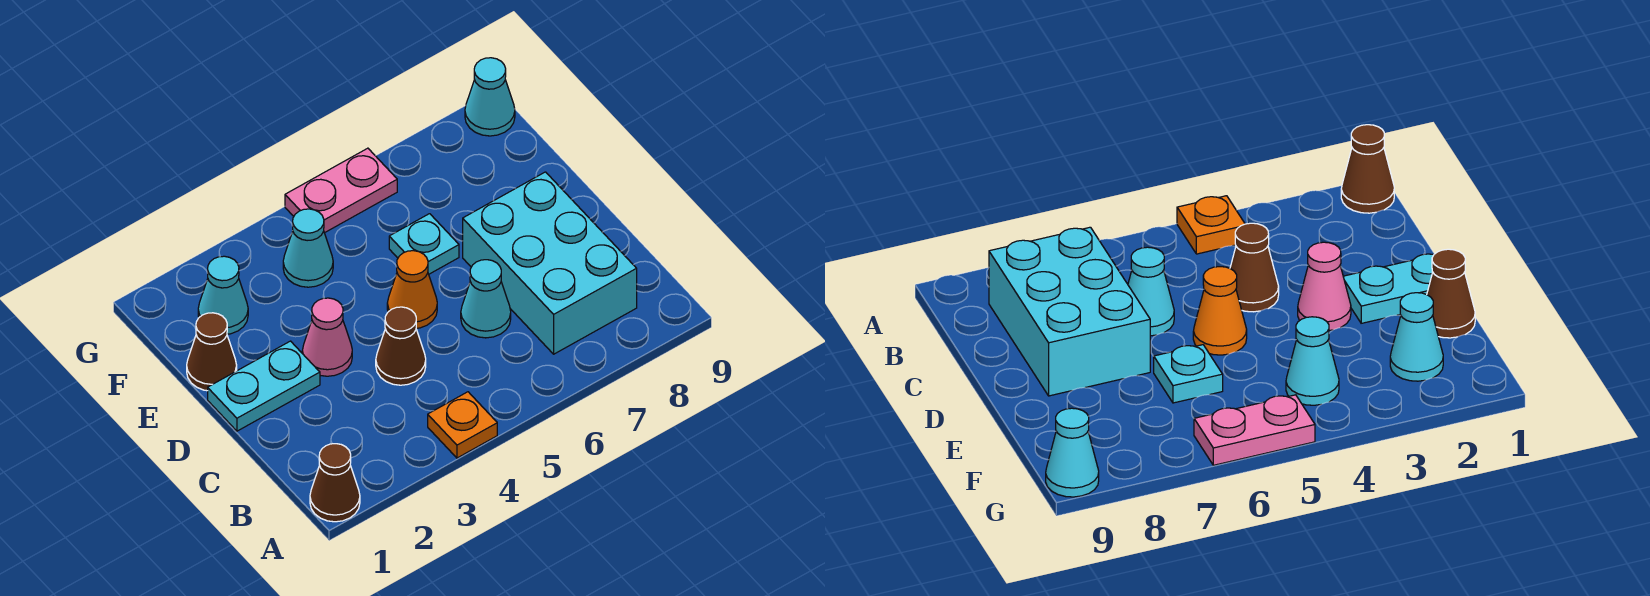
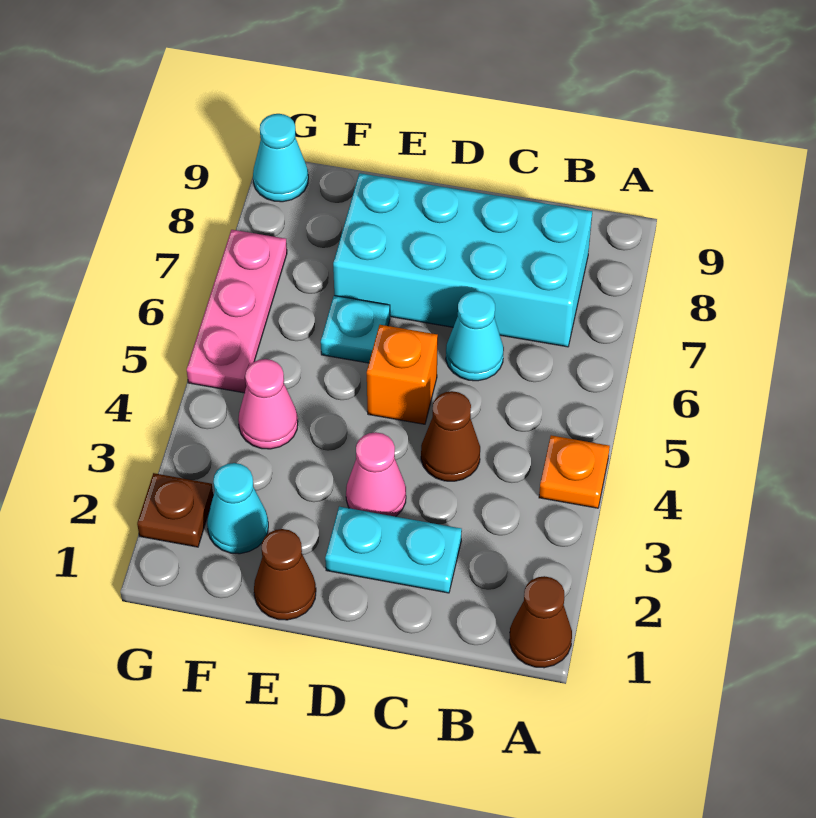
cyan brick B7:D8 level 1 -> cyan brick B7:E8 level 1
cyan plate D1:D2 level 1 -> cyan plate C2:D2 level 1
orange cone D5 level 1 -> orange brick D5 level 1
cyan cone F4 level 1 -> pink cone F4 level 1
none -> brown plate G2 level 1
pink plate G5:G6 level 1 -> pink plate G5:G7 level 1

